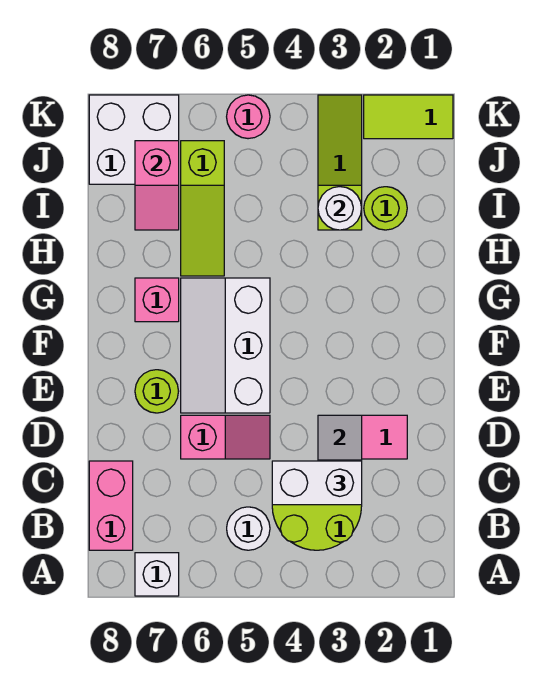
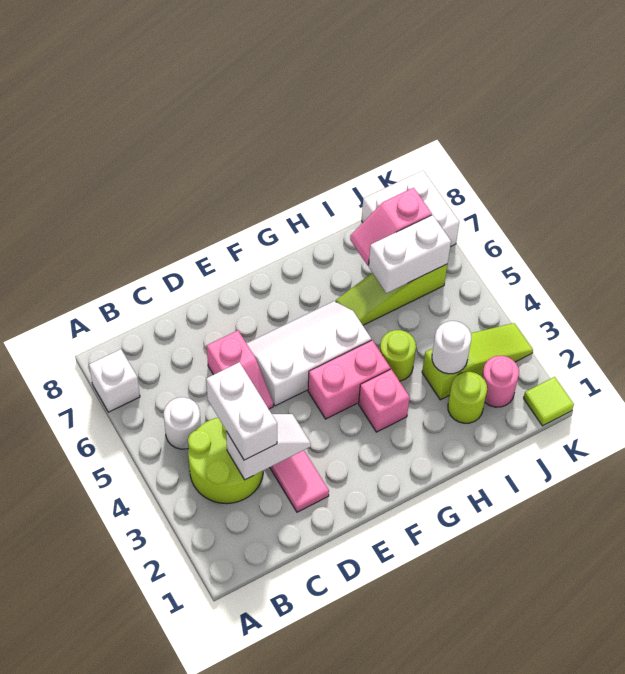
pink brick B8:C8 level 1 -> pink brick F4:G4 level 1
lime round brick E7 level 1 -> lime round brick H4 level 1
pink brick G7 level 1 -> pink brick G3 level 1
none -> white brick I6:J6 level 2
lime tile K1:K2 level 1 -> lime tile K1 level 1
pink round brick K5 level 1 -> pink round brick J2 level 1

